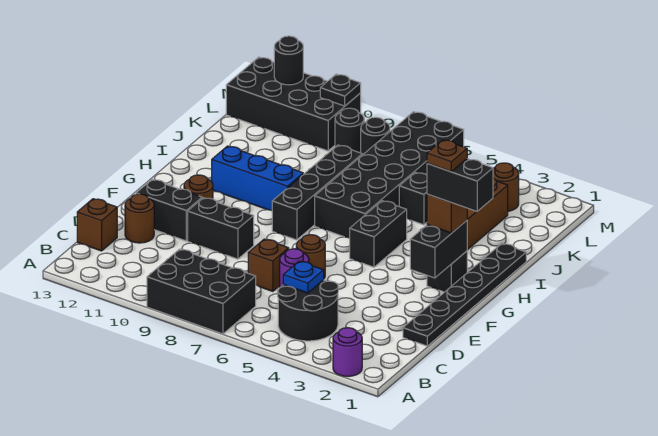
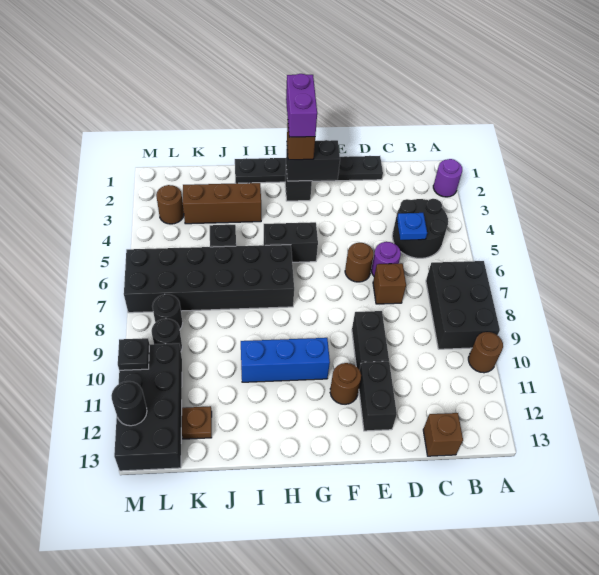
brown round brick D12 level 1 -> brown round brick A10 level 1
black brick G1:G2 level 4 -> purple brick G1:G2 level 4
brown plate G2 level 5 -> brown plate K12 level 1
black brick G8:J8 level 1 -> none
blue brick H9:H11 level 1 -> blue brick G10:I10 level 1

